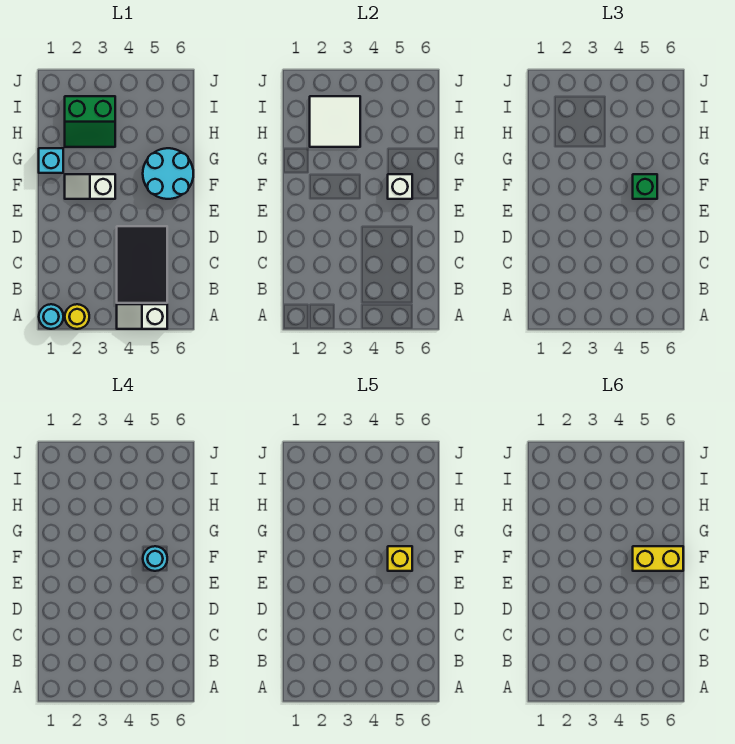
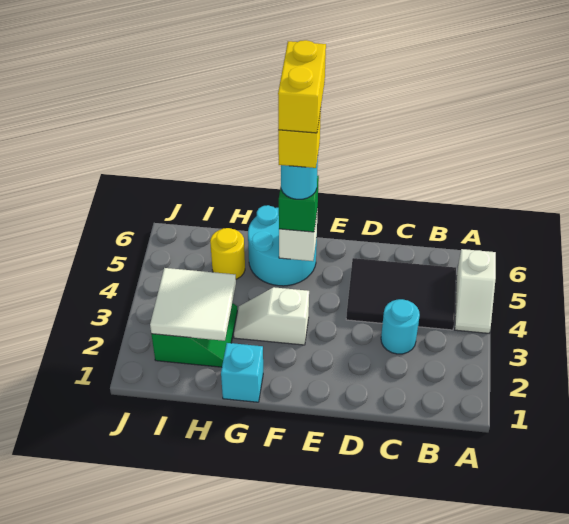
cyan round brick A1 level 1 -> cyan round brick C3 level 1
yellow round brick A2 level 1 -> yellow round brick H5 level 1
white slope F2:F3 level 1 top 3 -> white slope F3:G3 level 1 top F

